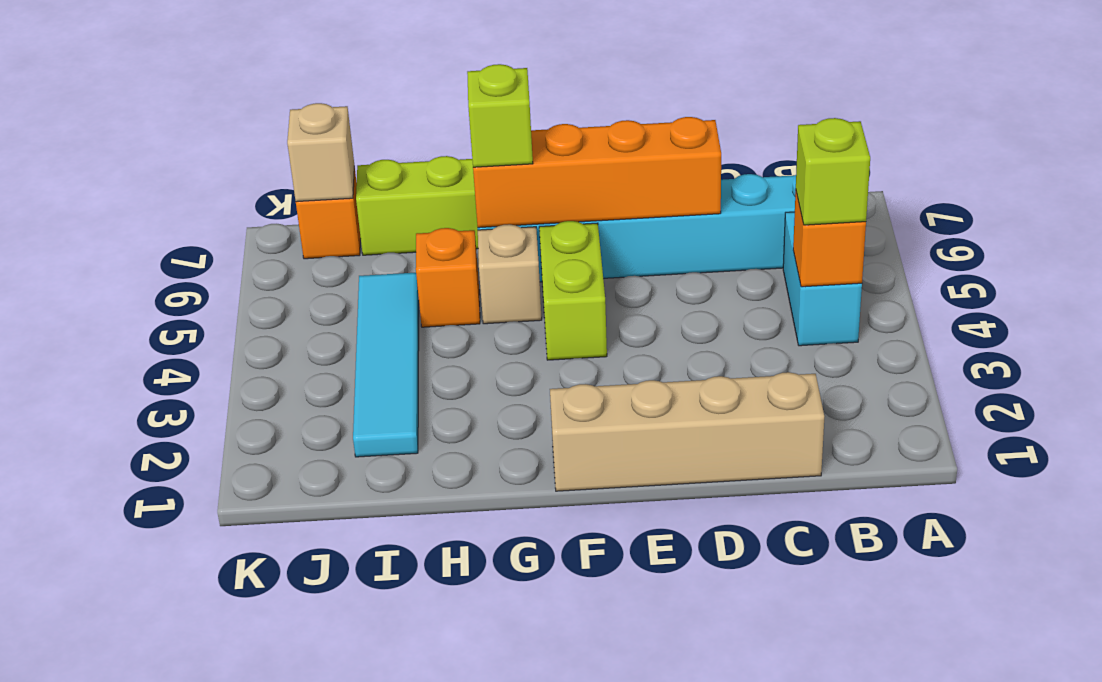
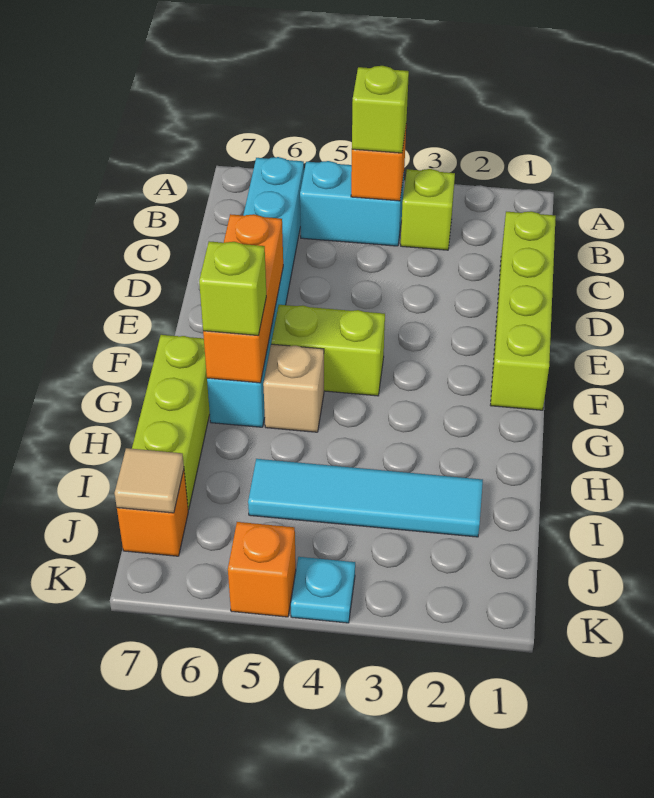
none -> lime brick B3 level 1
tan brick C1:F1 level 1 -> lime brick C1:F1 level 1
orange brick D6:G6 level 2 -> orange brick E6:G6 level 2
orange brick H5 level 1 -> orange brick K5 level 1
tan brick J7 level 2 -> tan tile J7 level 2
none -> cyan plate K4 level 1

